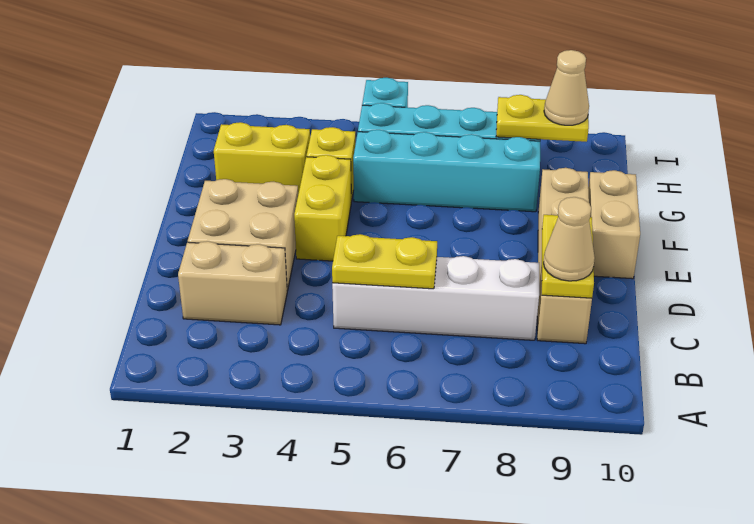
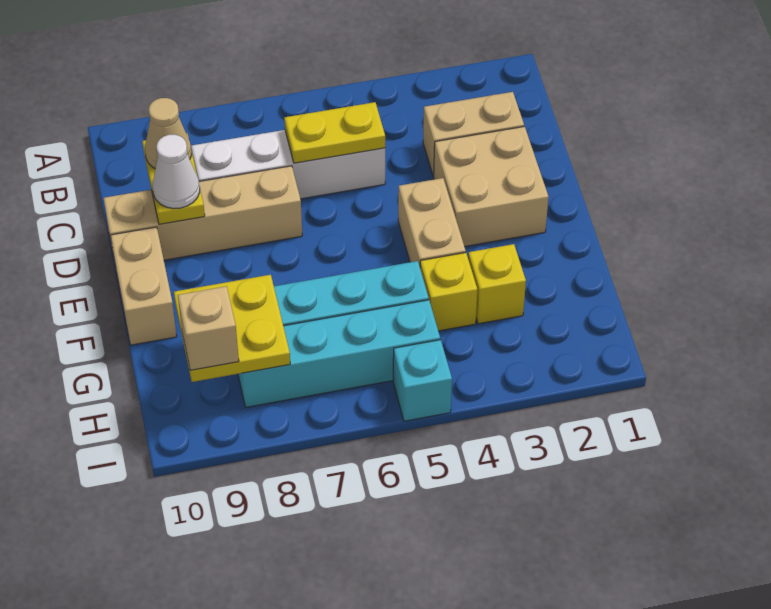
tan brick C9:F9 level 1 -> tan brick D7:D10 level 1
none -> white cone D9 level 3
yellow brick E4:F4 level 1 -> tan brick E4:F4 level 1
yellow brick G2:G3 level 1 -> yellow brick G3 level 1
yellow plate H8:H9 level 2 -> yellow plate G8:H9 level 2
tan cone H9 level 3 -> tan brick H9 level 3

